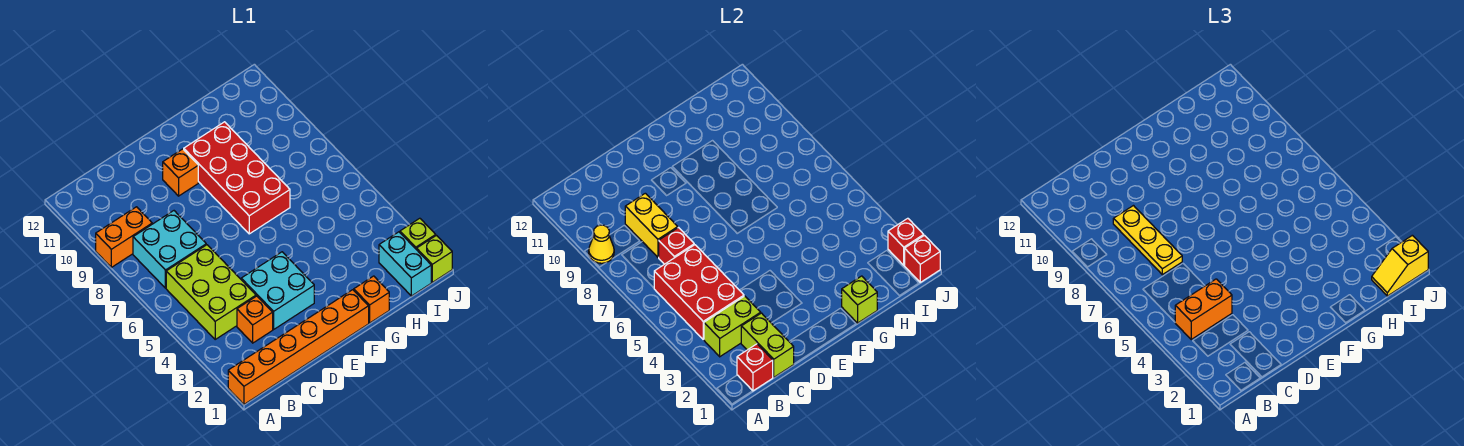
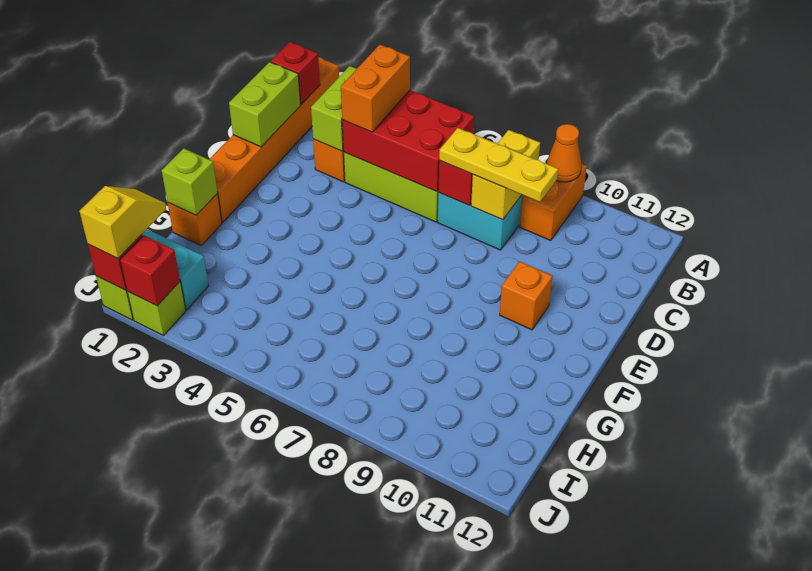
yellow cone A9 level 2 -> orange cone A9 level 2
lime brick C1:C2 level 2 -> lime brick C1:D1 level 2
yellow brick C8:C9 level 2 -> yellow brick B8:C8 level 2
cyan brick D3:E4 level 1 -> none
red brick F7:G10 level 1 -> none

